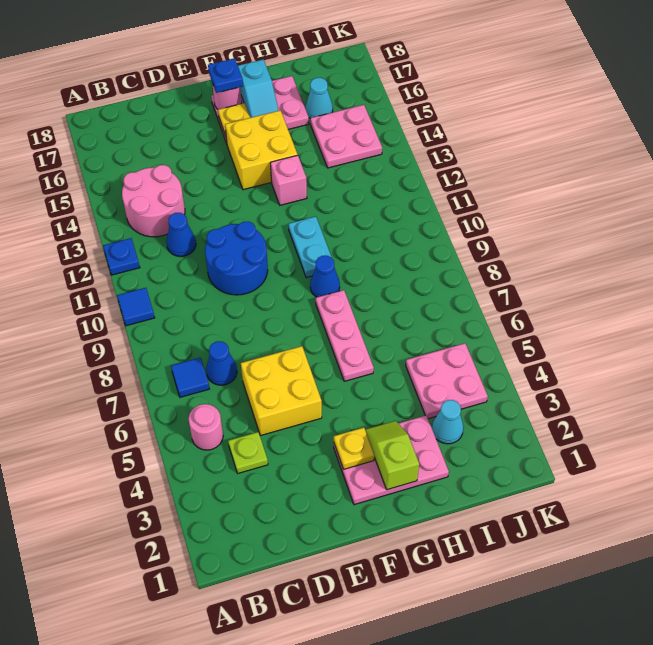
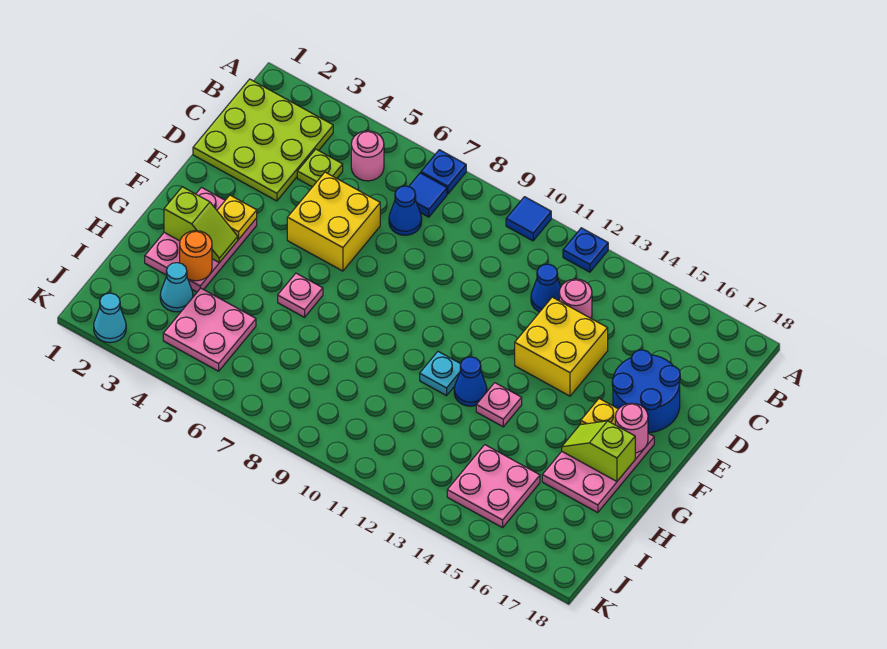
none -> lime plate B1:D3 level 1
pink round brick B13:C14 level 1 -> pink round brick C13 level 1
blue round brick D10:E11 level 1 -> blue round brick D16:E17 level 1
yellow brick F14:G15 level 1 -> yellow brick D13:E14 level 1
blue plate F17 level 3 -> blue plate A7 level 1
pink plate G6:G8 level 1 -> pink plate G6 level 1
blue cone G9 level 1 -> blue cone G12 level 1
cyan plate G10:G11 level 1 -> cyan plate G11 level 1
pink brick G13 level 1 -> pink plate G13 level 1
cyan slope G16:G17 level 2 top 17 -> lime slope G16:G17 level 2 top 17
none -> orange round brick H3 level 2
cyan cone I16 level 1 -> cyan cone K2 level 1

